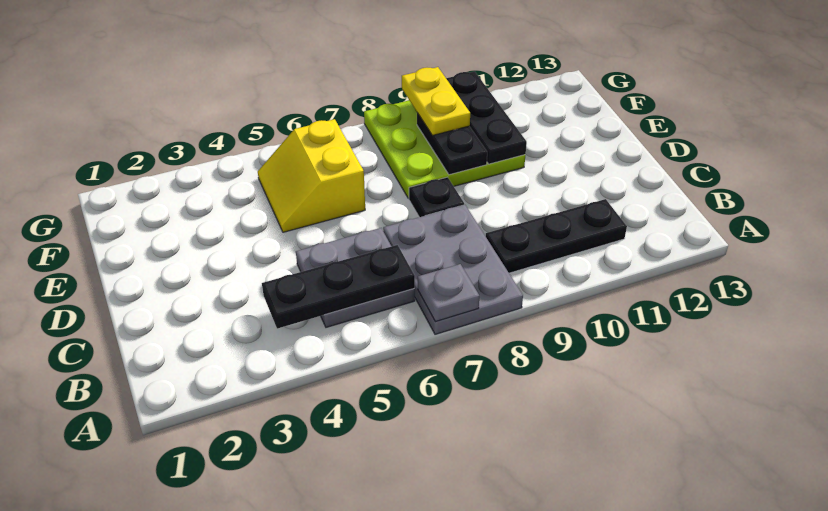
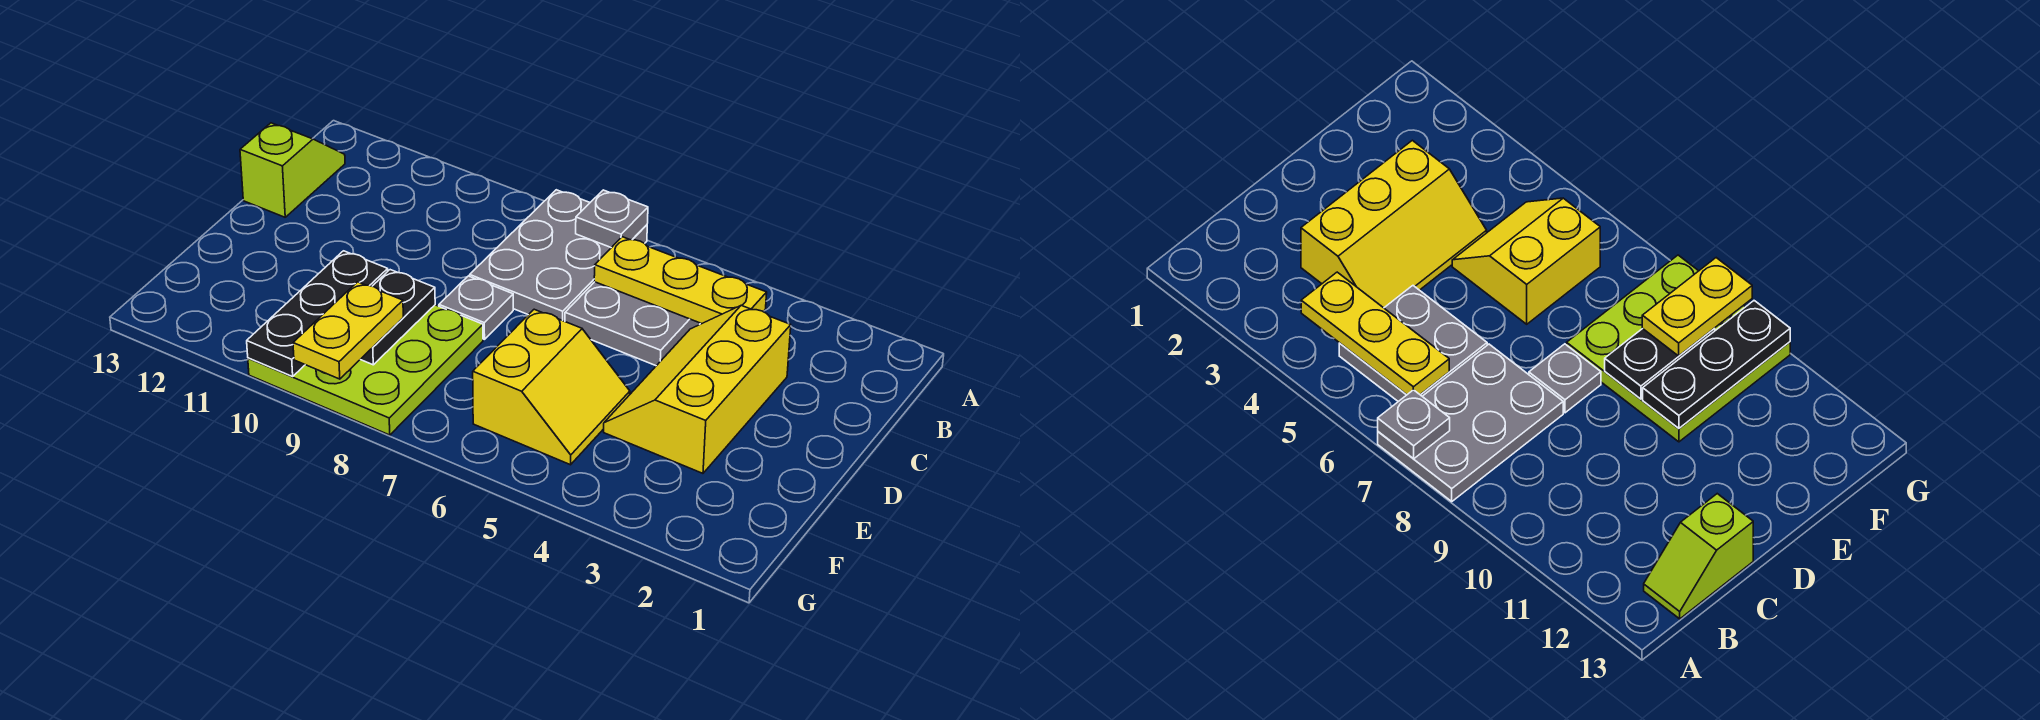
black plate B4:B6 level 2 -> yellow plate B4:B6 level 2
black plate B9:B11 level 1 -> none
none -> lime slope B13:C13 level 1 top C
none -> yellow slope C3:E4 level 1 top 3
black plate D8 level 1 -> grey plate D8 level 1

